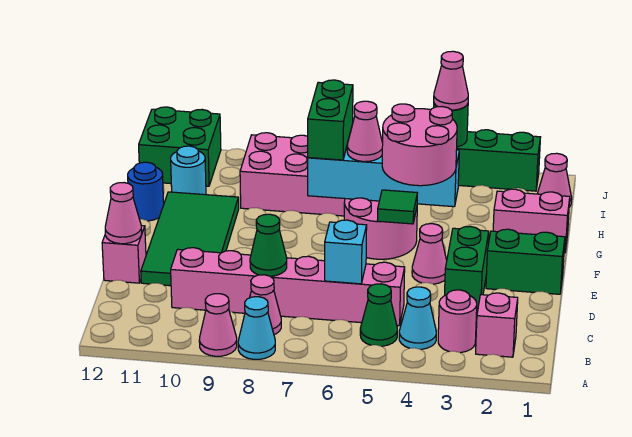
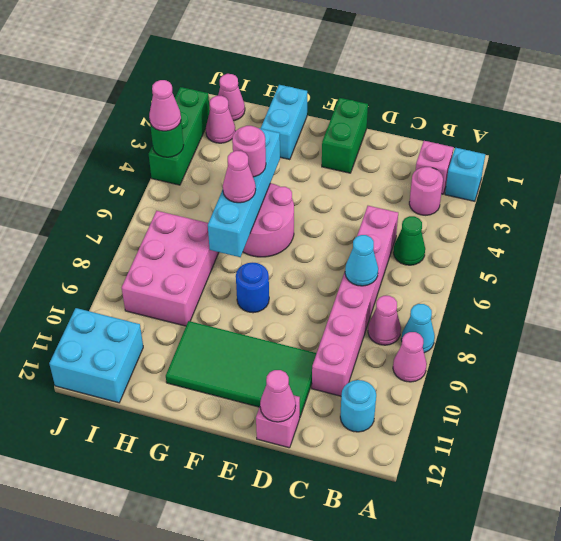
cyan cone B4 level 1 -> cyan cone C7 level 2
cyan brick C6 level 2 -> cyan brick A2 level 1
green cone C8 level 2 -> none
green brick D3:E3 level 1 -> none
pink cone E4 level 1 -> pink cone I2 level 1
pink round brick F4:G5 level 3 -> pink round brick G5 level 3
green tile F5 level 2 -> none
pink brick G1:G2 level 1 -> cyan brick G1:G2 level 1
green brick G7:H7 level 3 -> none
blue round brick G12 level 1 -> blue round brick F8 level 1
cyan round brick H11 level 1 -> cyan round brick B11 level 1
green brick I11:J12 level 1 -> cyan brick I11:J12 level 1

